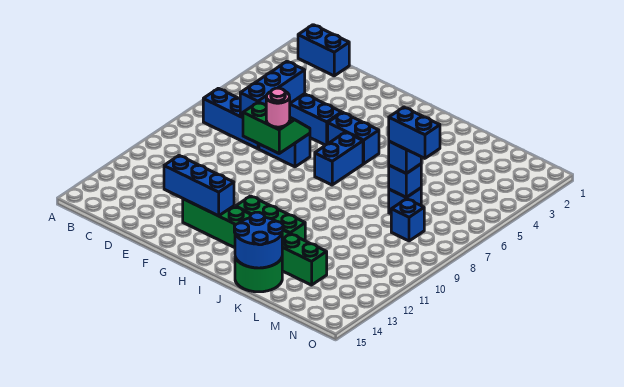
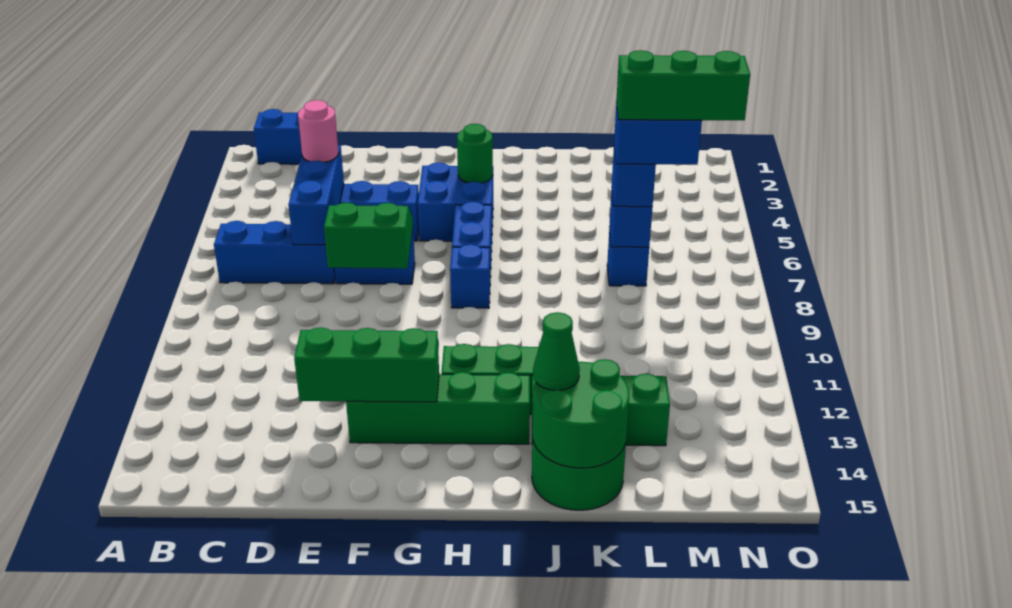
blue brick E13:G13 level 2 -> green brick E13:G13 level 2
pink round brick F8 level 3 -> pink round brick D5 level 3
blue brick G5:H5 level 1 -> blue brick G4:H5 level 1
none -> green round brick H4 level 2
blue round brick J14:K15 level 2 -> green round brick J14:K15 level 2
none -> green cone J14 level 3
none -> green brick L7:N7 level 5
blue brick M8 level 1 -> blue brick H8 level 1

